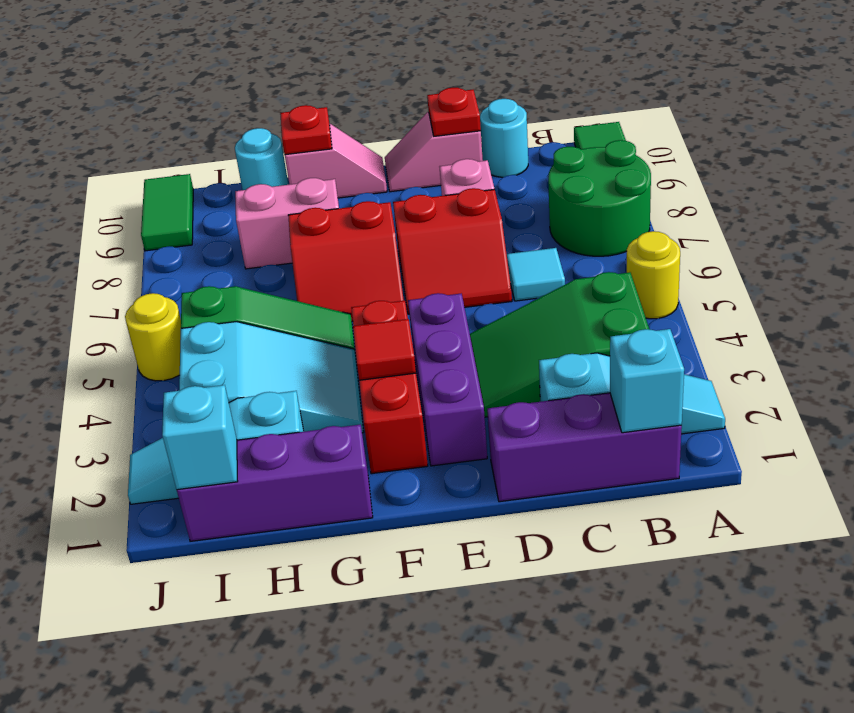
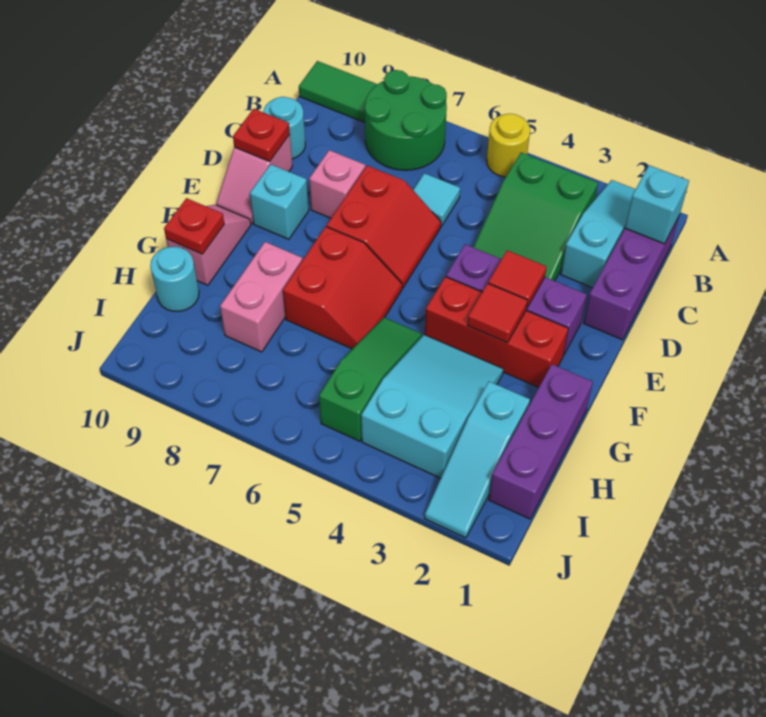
none -> red tile E3 level 2
cyan brick I1 level 2 -> cyan brick E9 level 1
yellow round brick J5 level 1 -> none
green tile J9:J10 level 1 -> none

